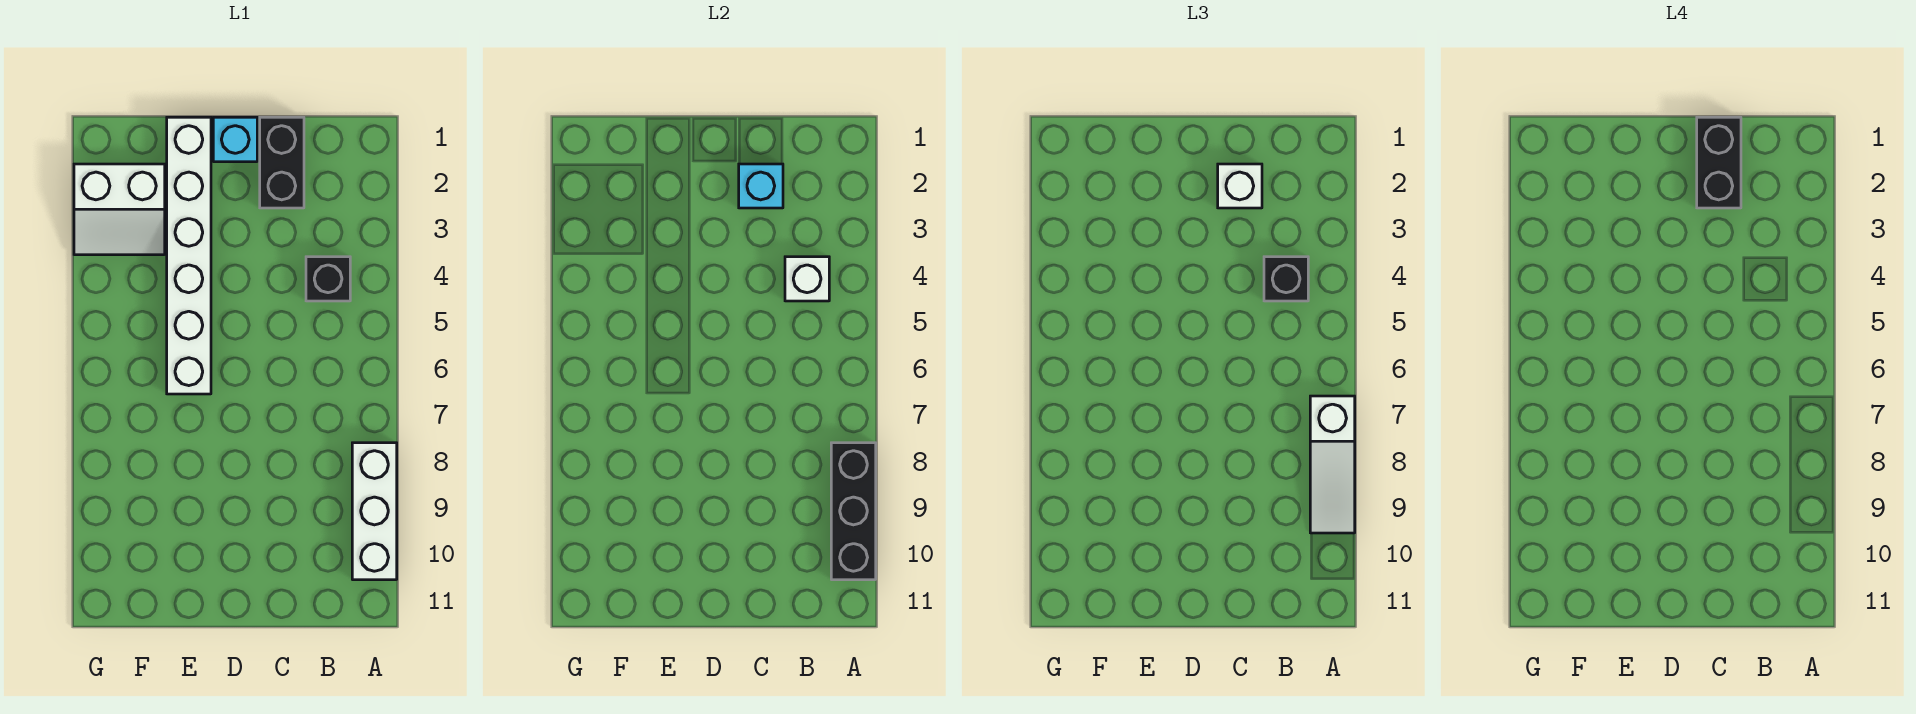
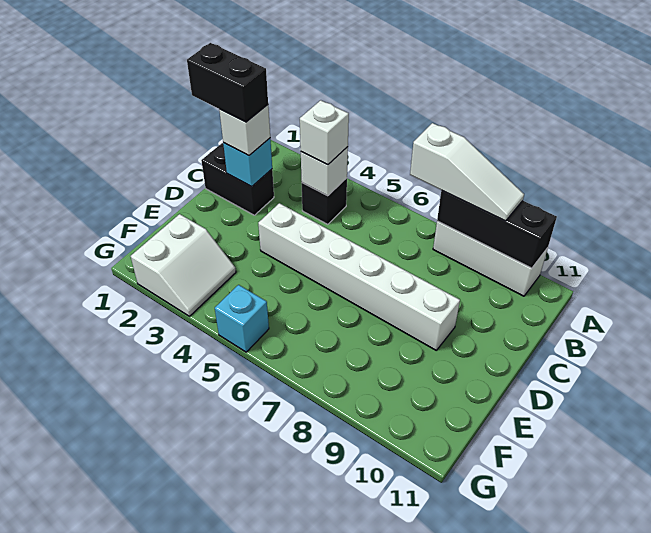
black brick B4 level 3 -> white brick B4 level 3
cyan brick D1 level 1 -> cyan brick G5 level 1
white brick E1:E6 level 1 -> white brick D4:D9 level 1

